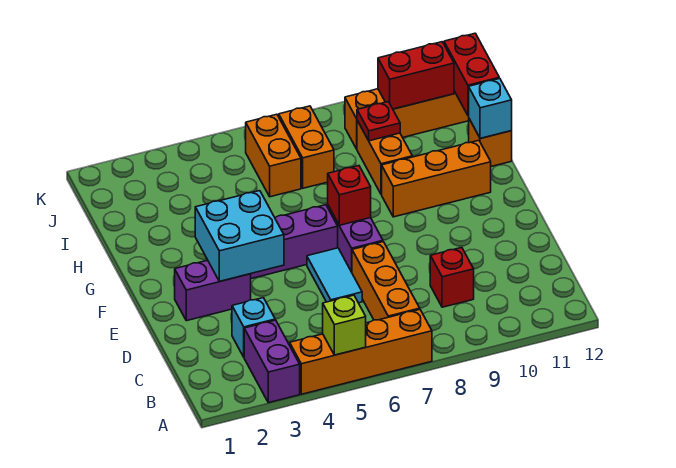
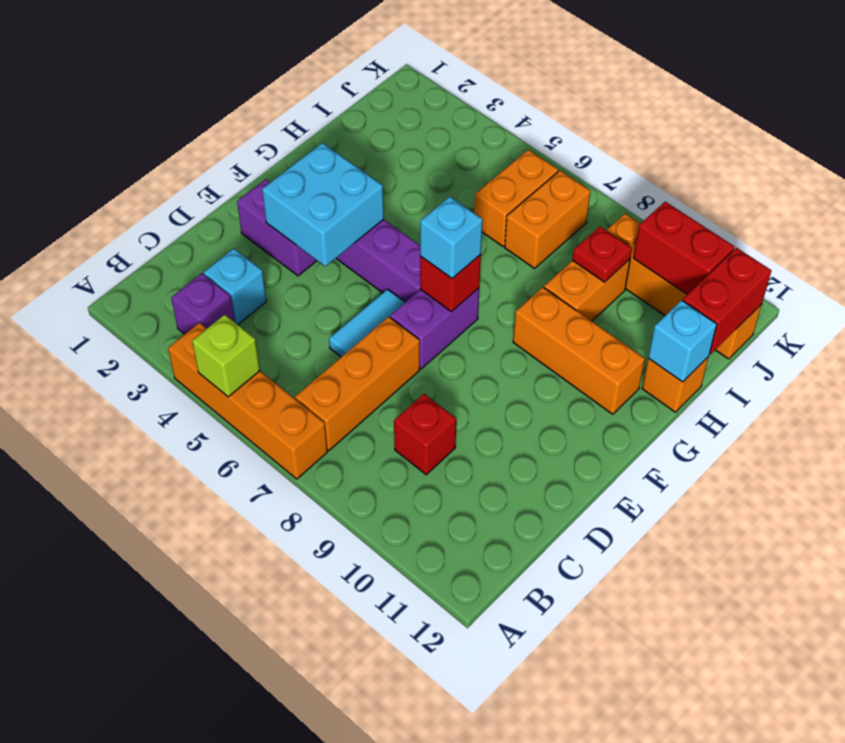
purple brick A3:B3 level 1 -> purple brick B3 level 1
none -> cyan brick F7 level 3

